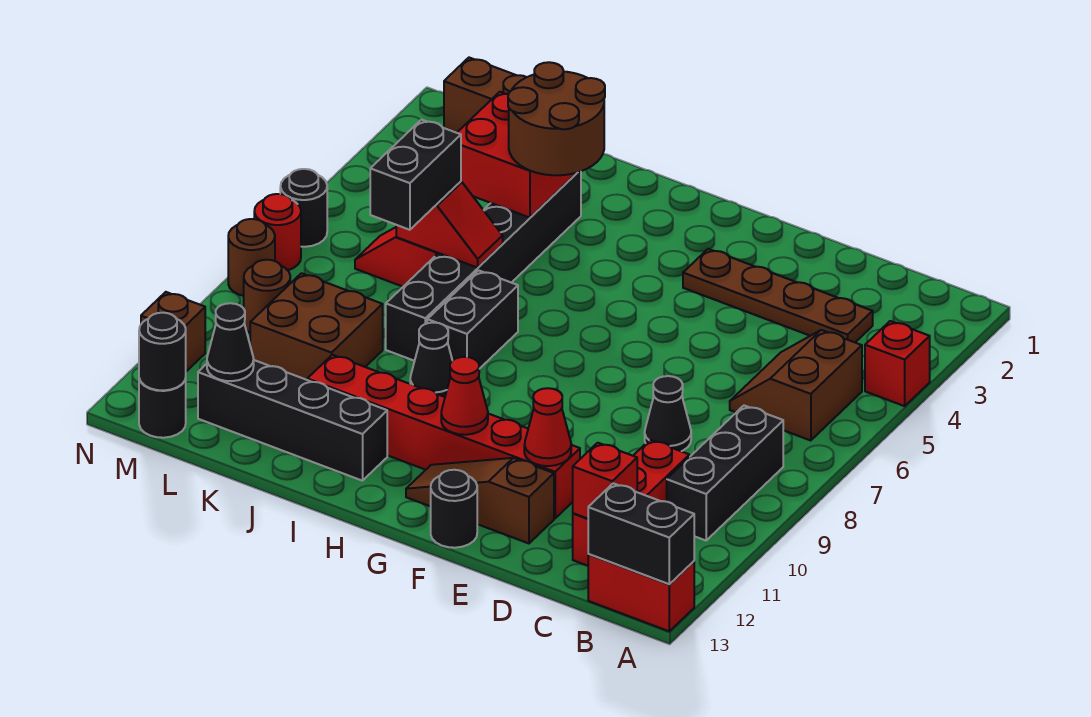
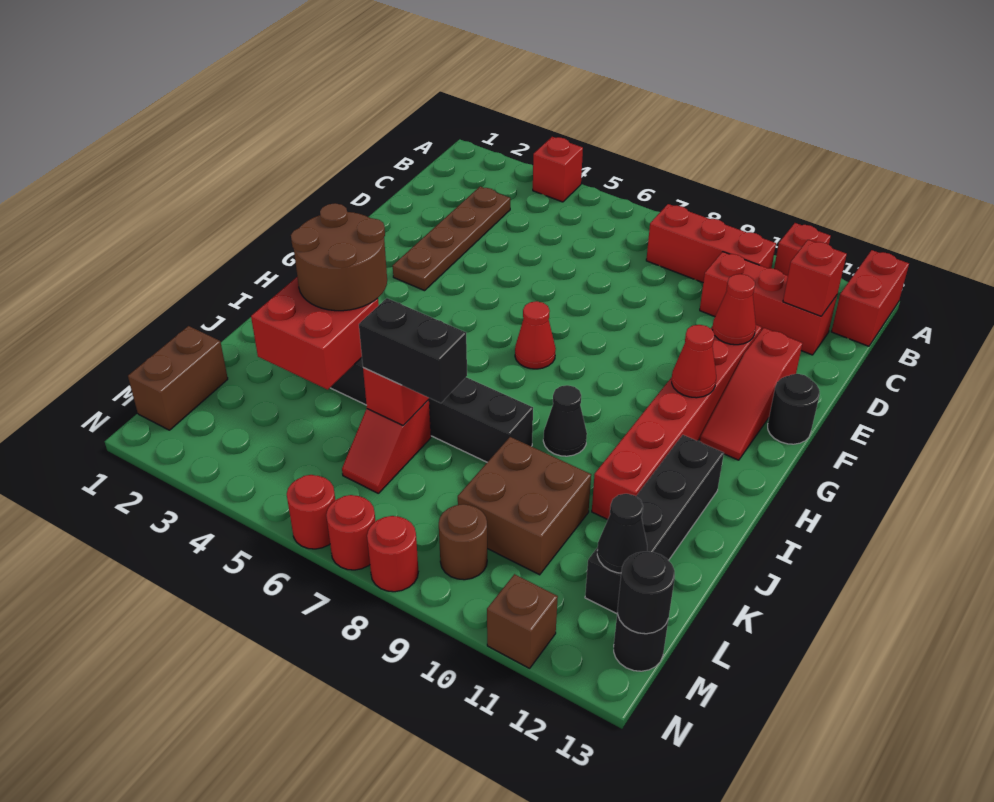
none -> red brick A11 level 1
black brick A13:B13 level 2 -> none
brown slope B5:C6 level 1 top B -> none
black brick B8:B10 level 1 -> red brick B8:B10 level 1
black cone D8 level 1 -> none
brown slope E12:G12 level 1 top E -> red slope E12:G12 level 1 top E
none -> red cone G7 level 1
black brick I7:I8 level 1 -> none
black round brick N6 level 1 -> red round brick N6 level 1
brown round brick N8 level 1 -> red round brick N8 level 1

